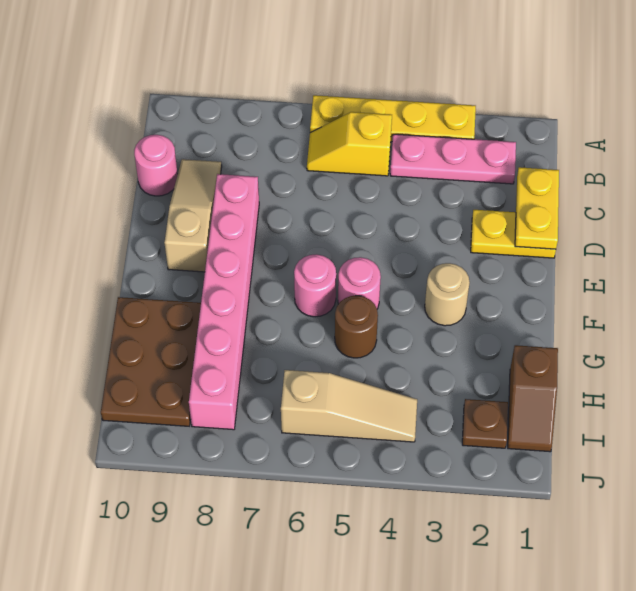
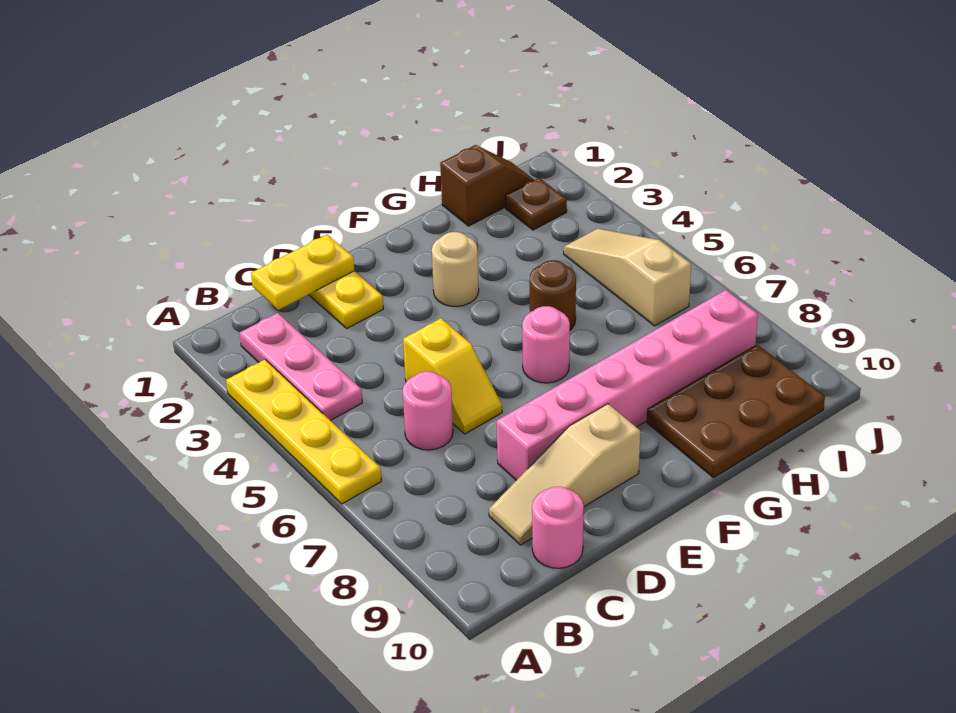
yellow slope B5:B6 level 1 top 5 -> yellow slope D5:D6 level 1 top 5
pink round brick F5 level 1 -> pink round brick C6 level 1

